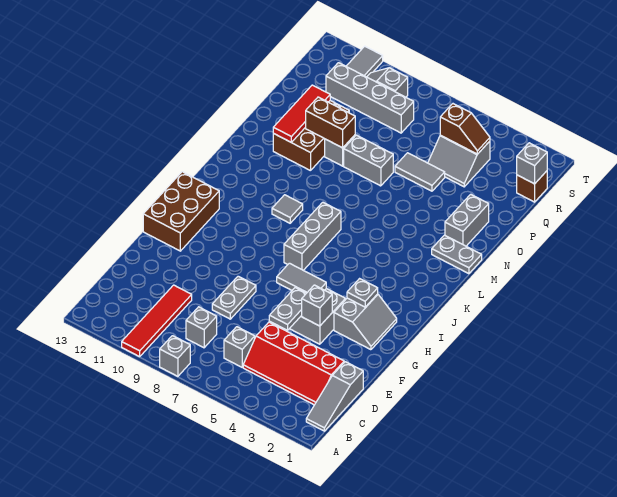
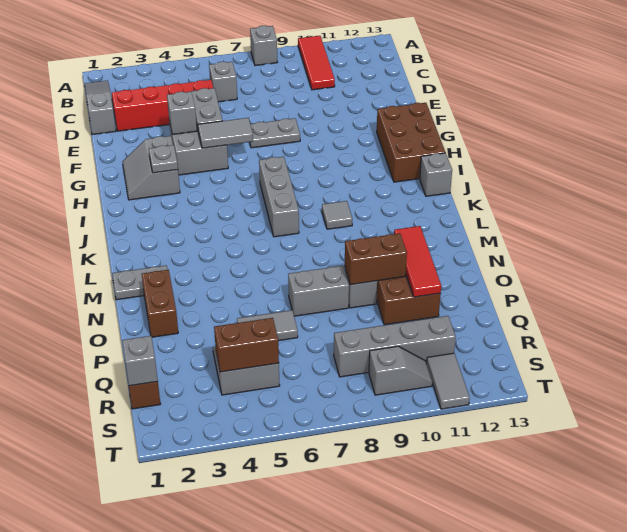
red tile A10:D10 level 1 -> red tile A10:C10 level 1
grey brick C8 level 1 -> grey brick J13 level 1
grey plate E8:F8 level 1 -> grey plate F7:F8 level 1
grey brick N2:O2 level 1 -> brown brick N2:O2 level 1
brown slope R4:R5 level 2 top 5 -> brown brick R4:R5 level 2

